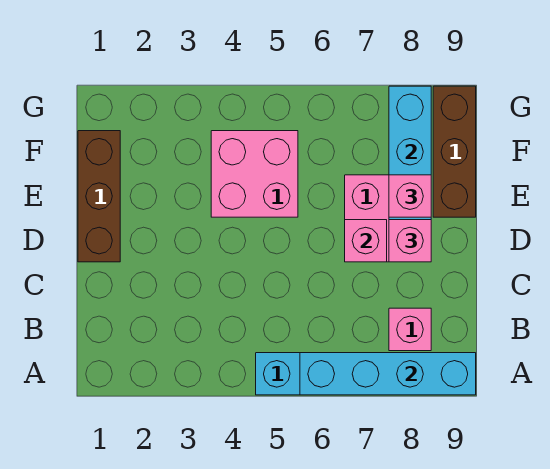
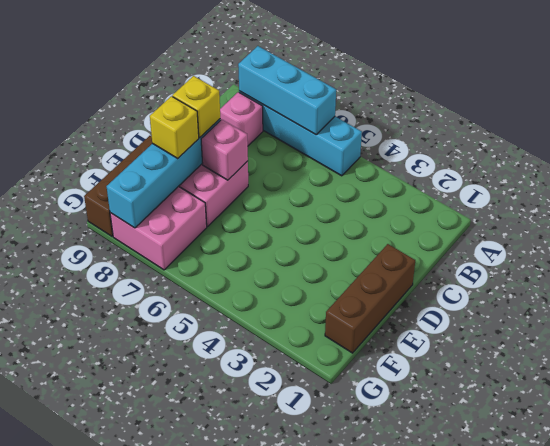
cyan brick A6:A9 level 2 -> cyan brick A6:A8 level 2
pink brick D8 level 3 -> yellow brick D8 level 3
pink brick E4:F5 level 1 -> pink brick F7:G8 level 1
pink brick E8 level 3 -> yellow brick E8 level 3

